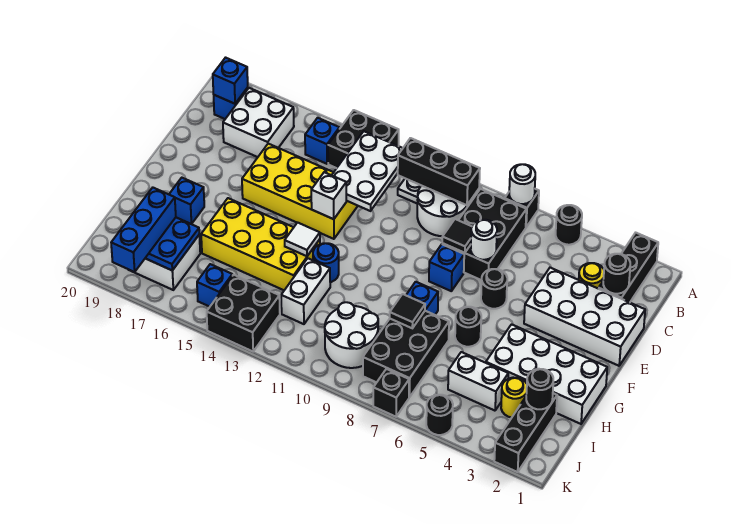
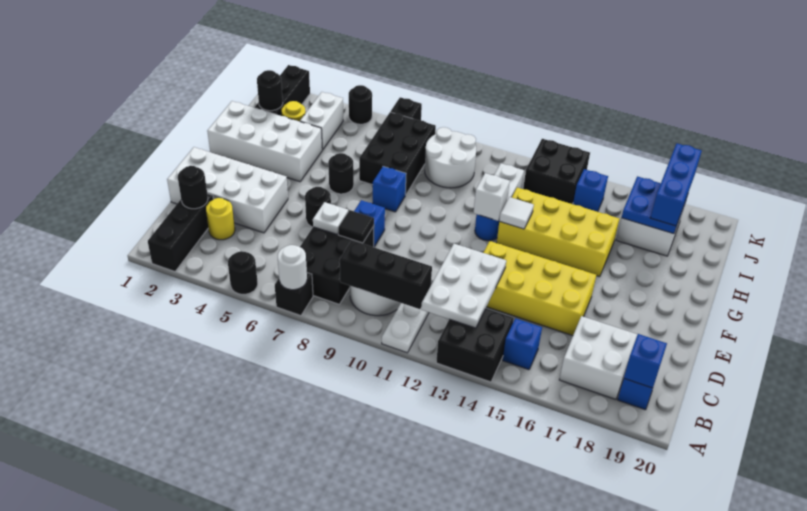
white round brick D7 level 2 -> white plate D7 level 2
white brick E13 level 2 -> white brick G12 level 2
blue brick G18 level 1 -> none
black tile H8 level 2 -> none
white brick I4:I5 level 1 -> white brick I4:J4 level 1

